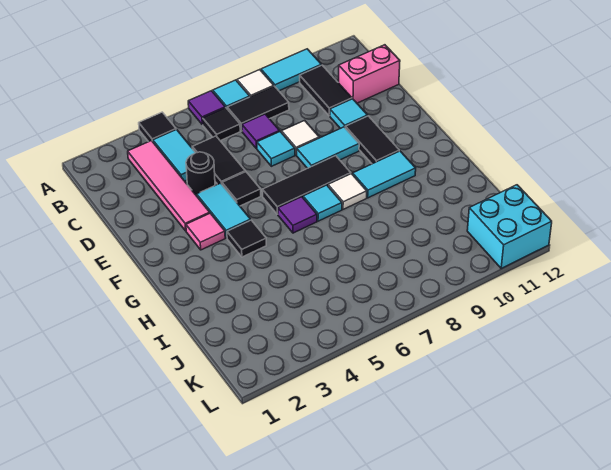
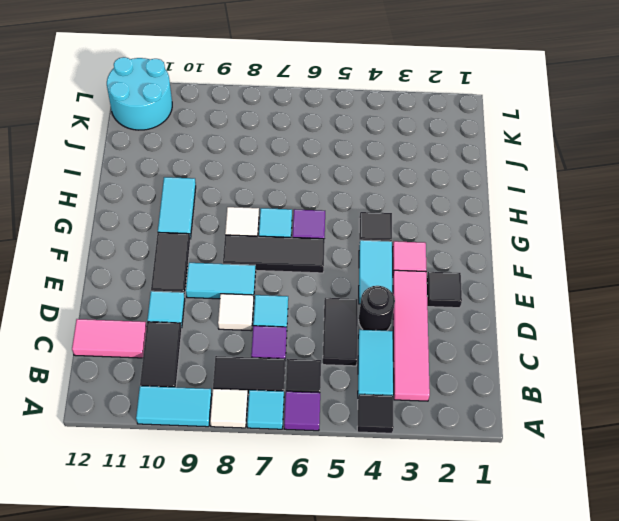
pink brick C11:C12 level 1 -> pink tile C11:C12 level 1
black tile E5 level 1 -> black tile E2 level 1
cyan tile G9:G10 level 1 -> cyan tile G10:H10 level 1
cyan brick K11:L12 level 1 -> cyan round brick K11:L12 level 1

